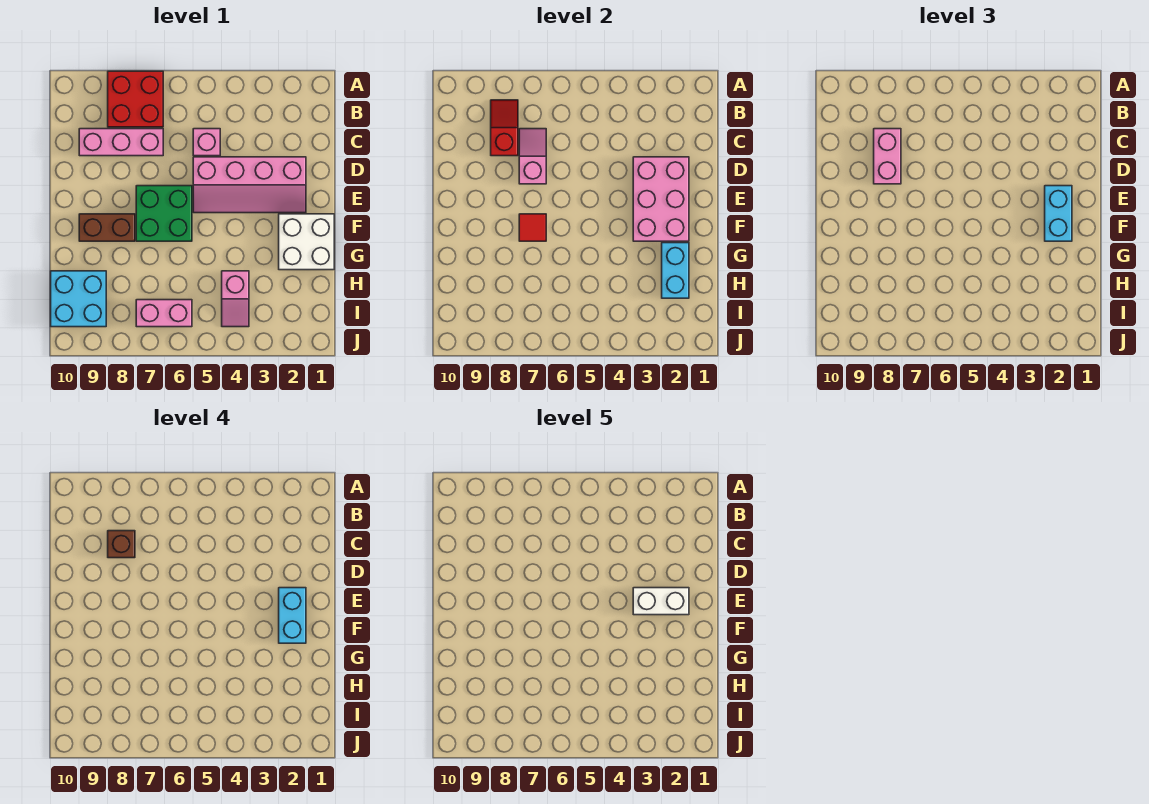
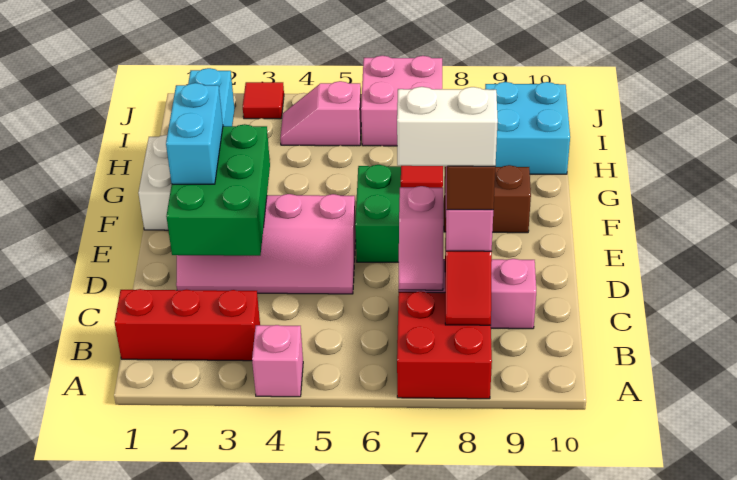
none -> red brick B1:B3 level 1
pink brick C5 level 1 -> pink brick A4 level 1
pink slope D2:E5 level 1 top D -> pink slope D2:E5 level 1 top E
pink brick D2:F3 level 2 -> green brick D2:F3 level 2
cyan brick E2:F2 level 4 -> none
white brick E2:E3 level 5 -> white brick C7:C8 level 5
pink slope H4:I4 level 1 top H -> pink slope I4:I5 level 1 top 5
pink brick I6:I7 level 1 -> pink brick I6:J7 level 1
none -> red tile J3 level 1

